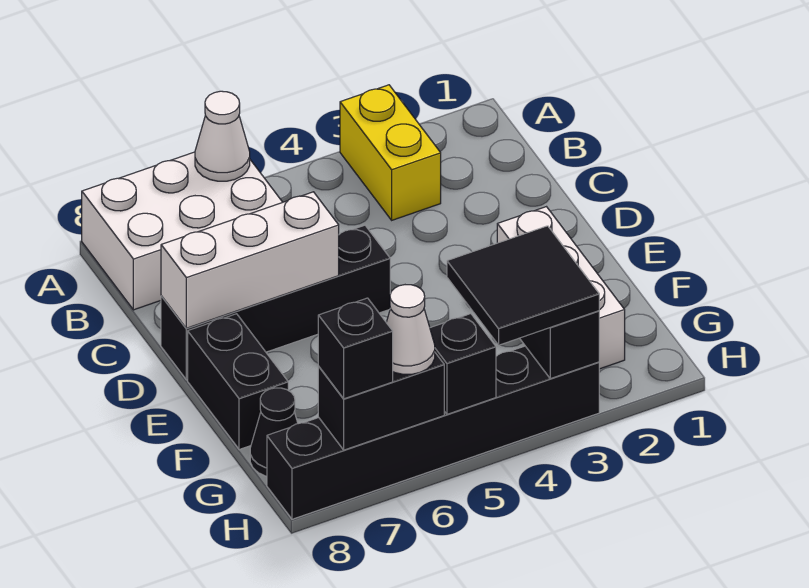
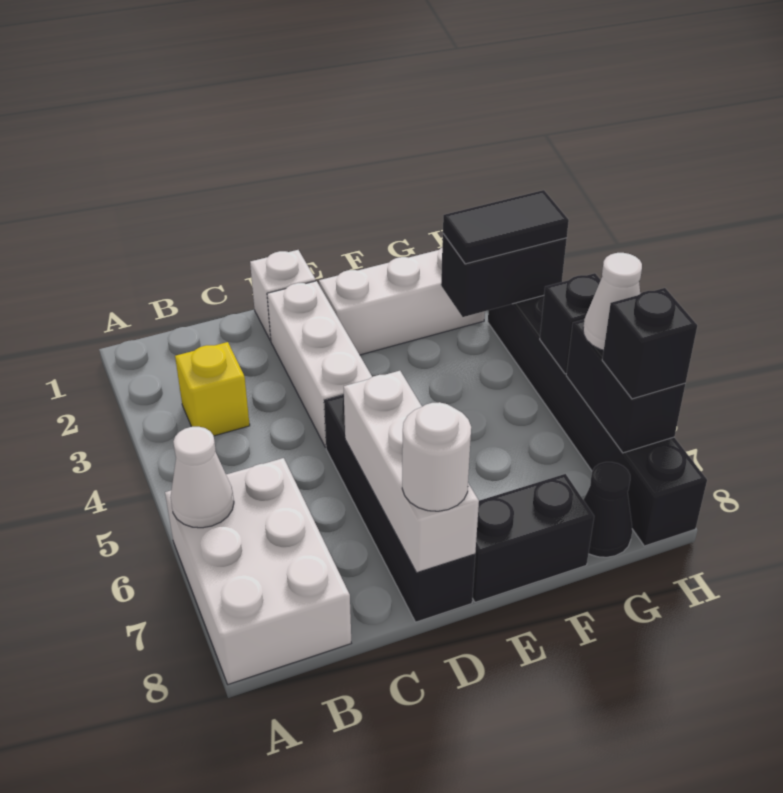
yellow brick A3:B3 level 1 -> yellow brick B3 level 1
none -> white brick D1 level 1
none -> white brick D2:D4 level 1
none -> white round brick D8 level 3
black tile G3:H4 level 3 -> black tile G3:H3 level 3

